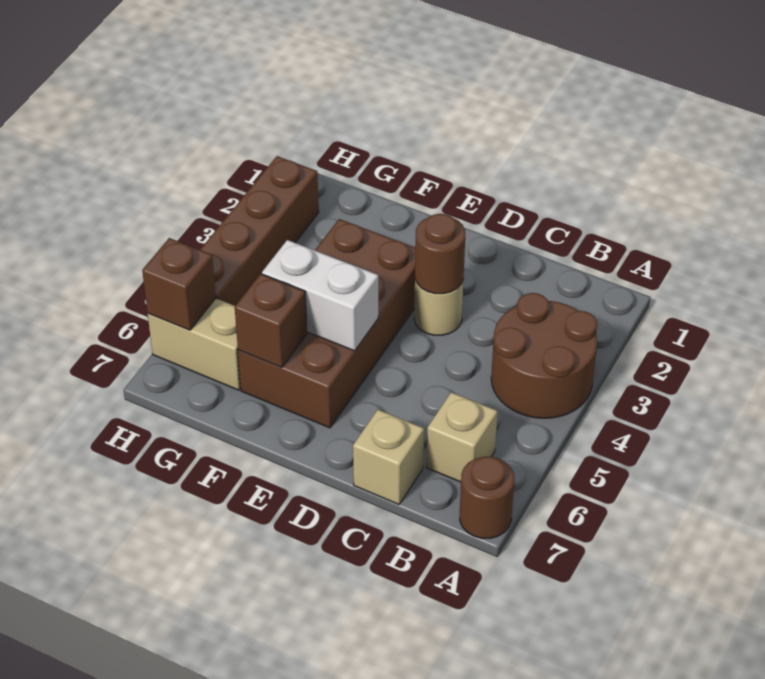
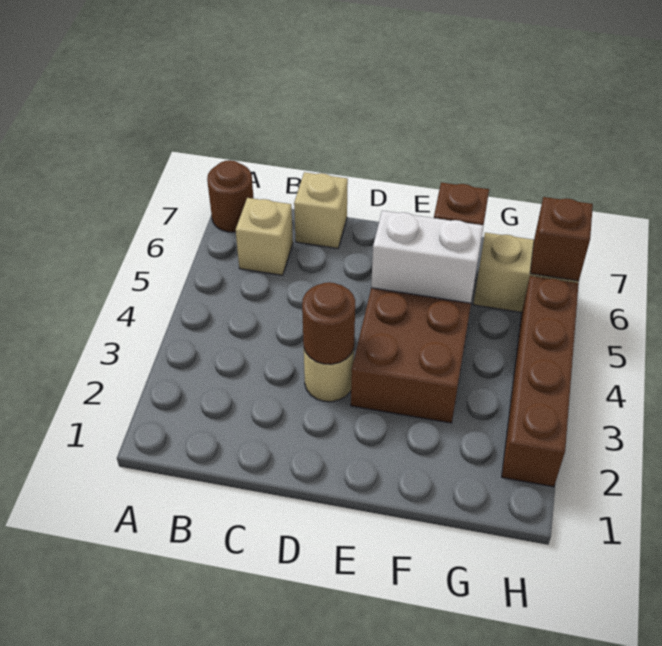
brown round brick A3:B4 level 1 -> none

